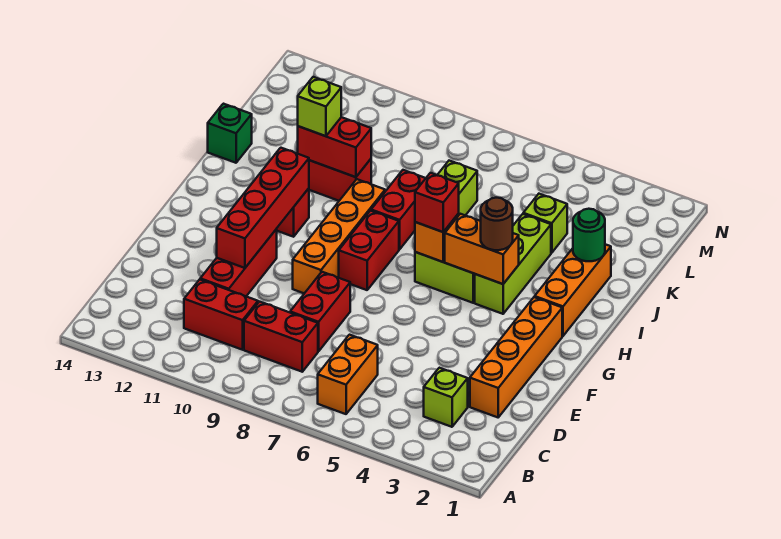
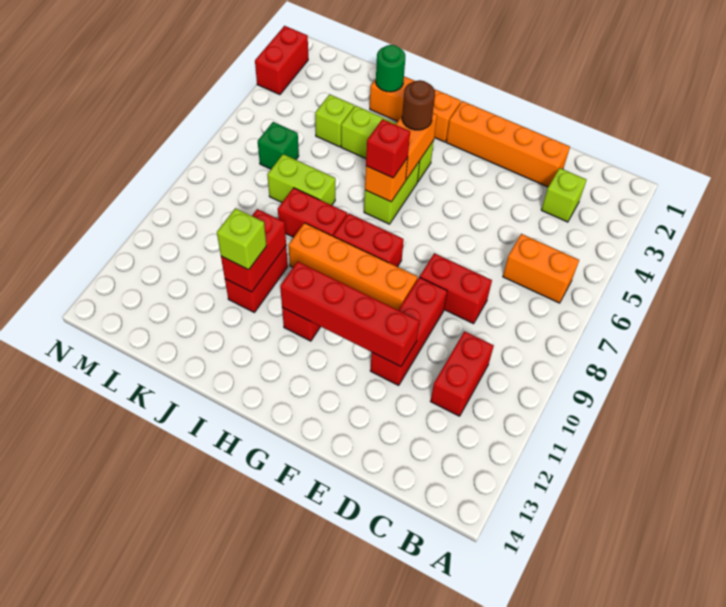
red brick C8:C9 level 1 -> red brick N2:N3 level 1
red brick D11:F11 level 1 -> red brick E9:E11 level 1
green brick J14 level 1 -> green brick L6 level 1

